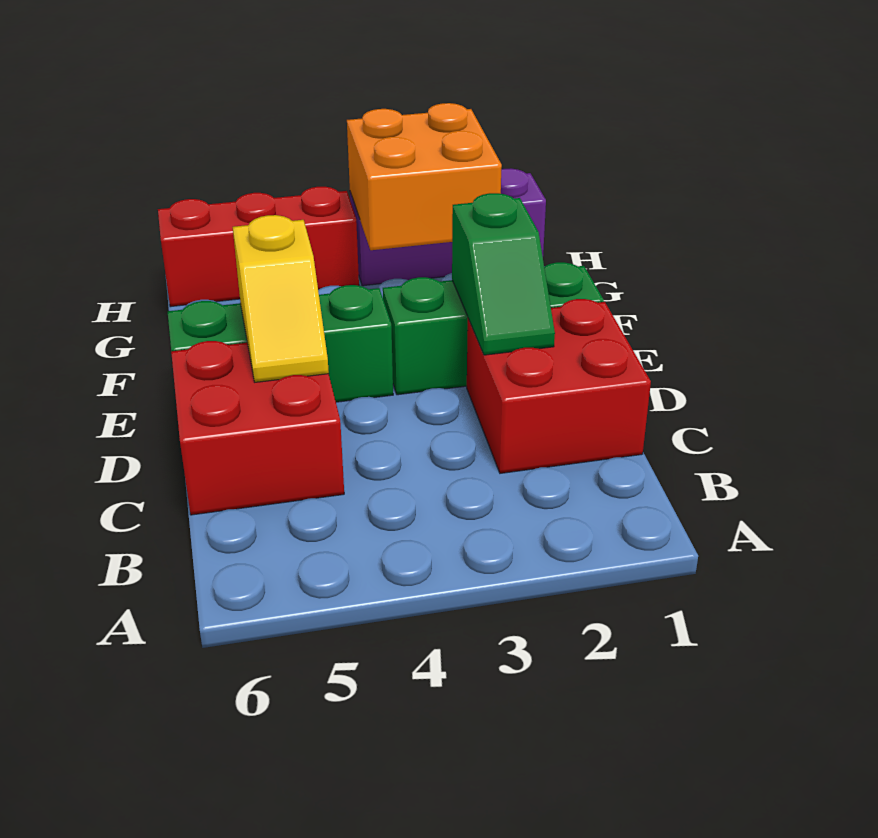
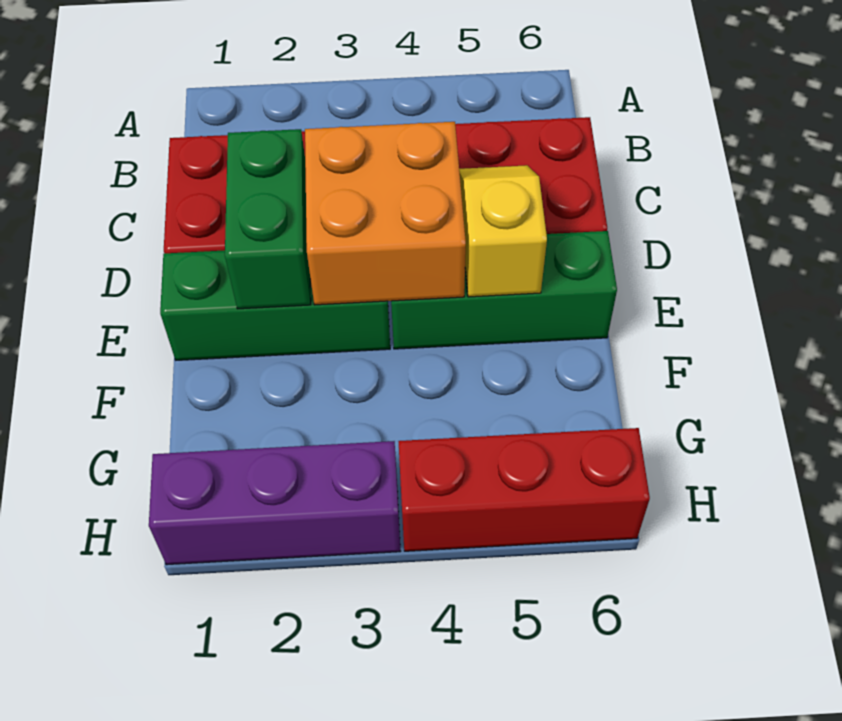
green slope D2:E2 level 2 top E -> green brick D2:E2 level 2
orange brick G2:H3 level 2 -> orange brick D3:E4 level 2

